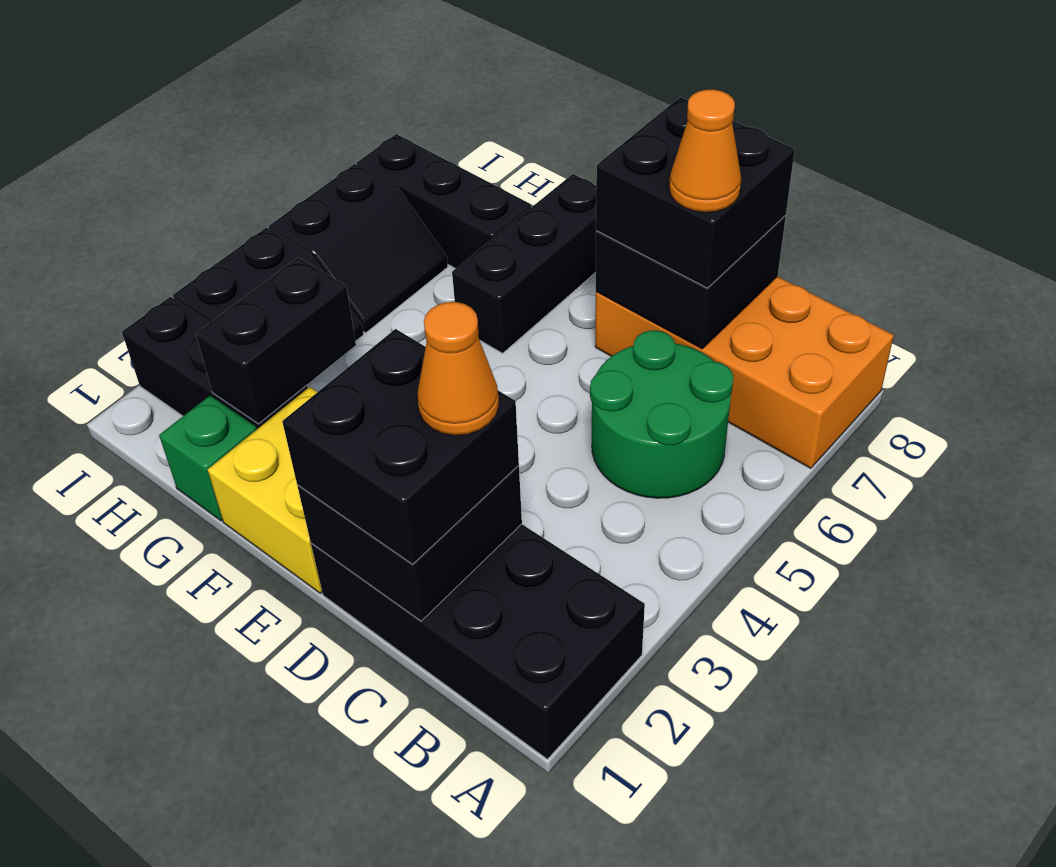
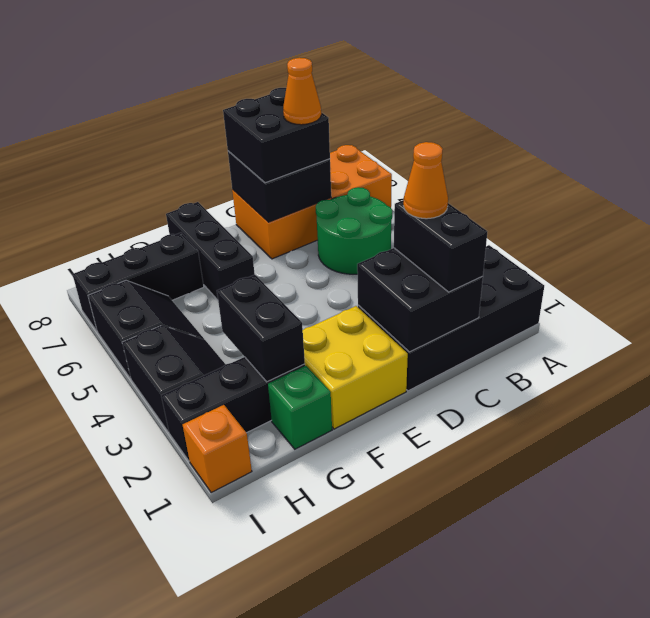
black brick C1:D2 level 3 -> black brick C1:C2 level 3
none -> orange brick I1 level 1

